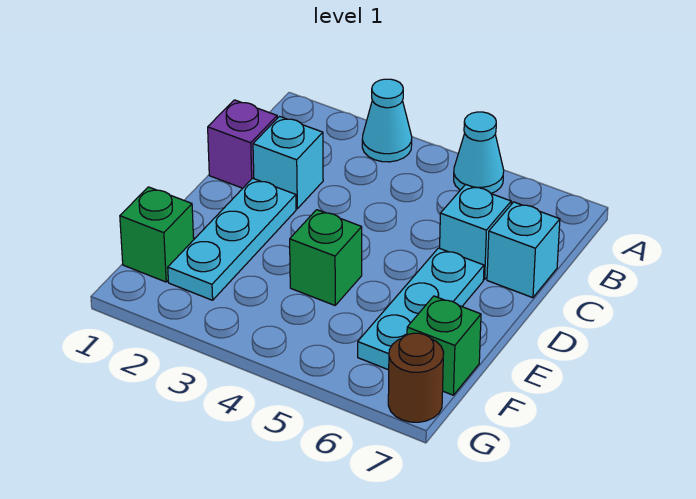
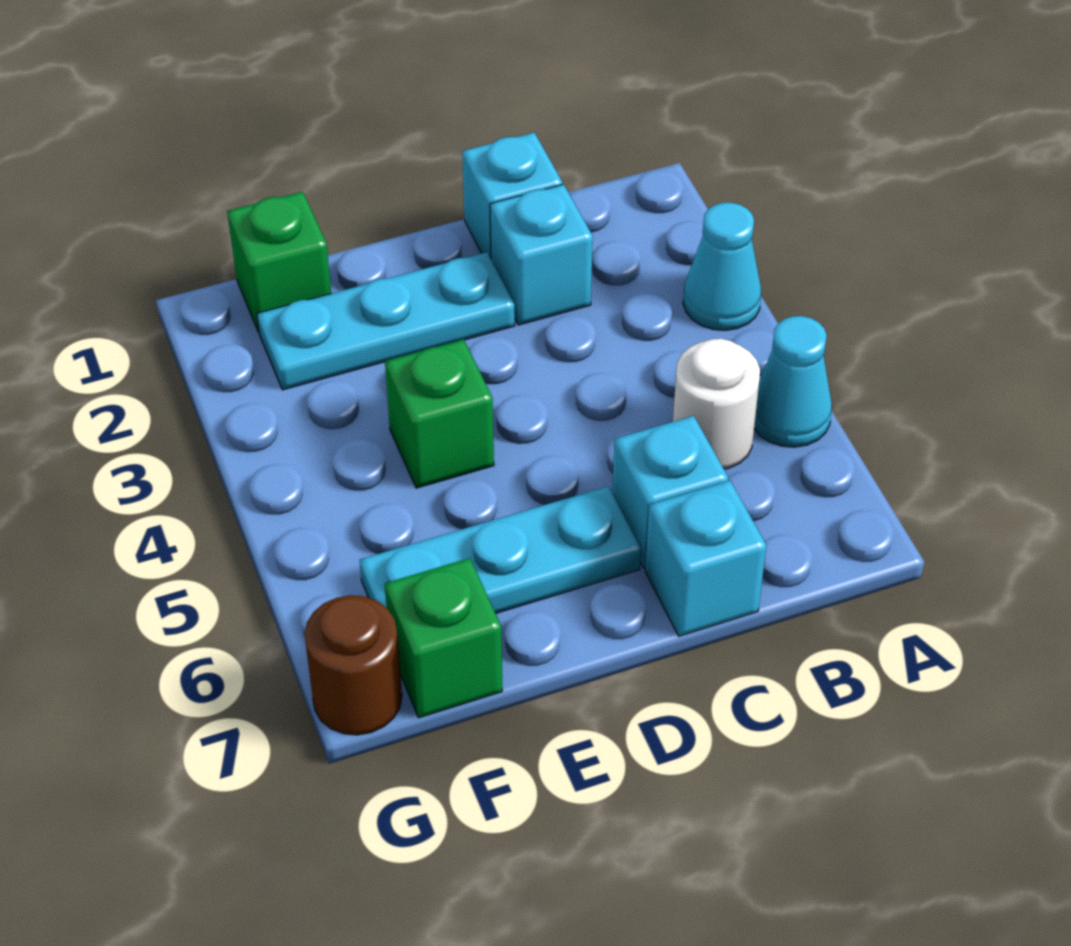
none -> white round brick B5 level 1
purple brick C1 level 1 -> cyan brick C1 level 1

